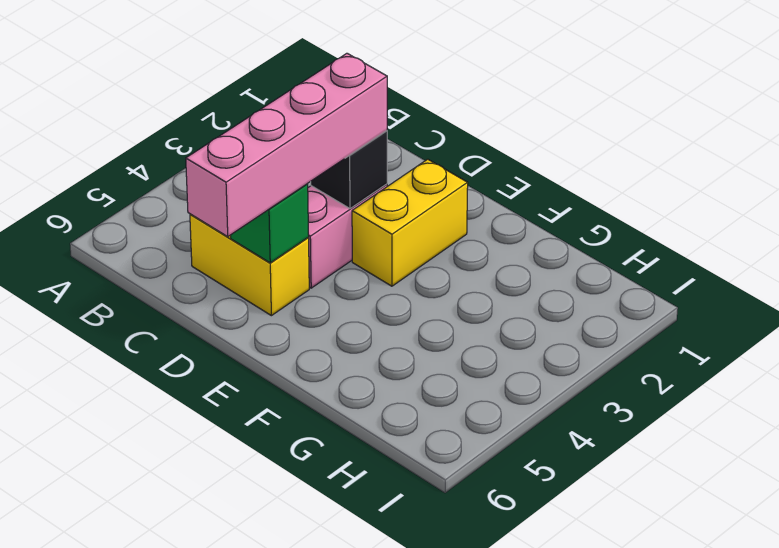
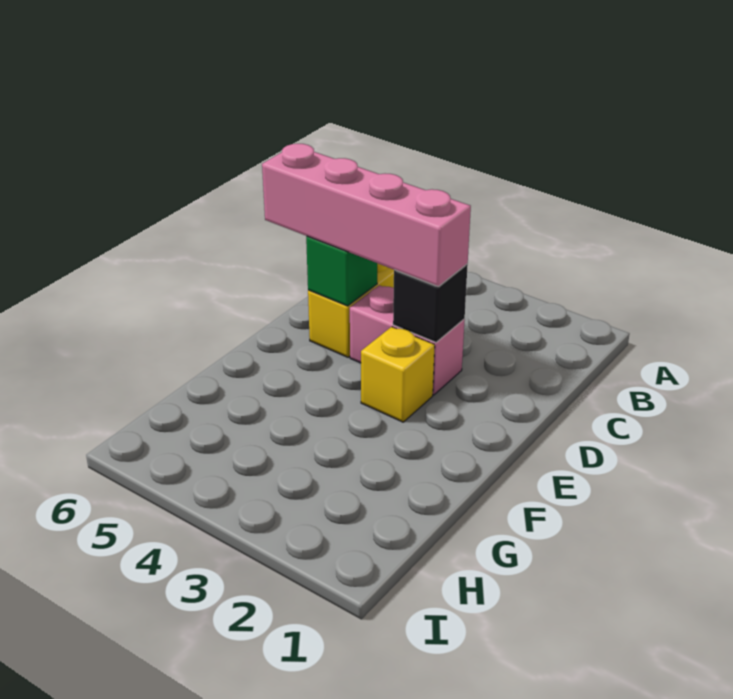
yellow brick E2:E3 level 1 -> yellow brick E3 level 1

